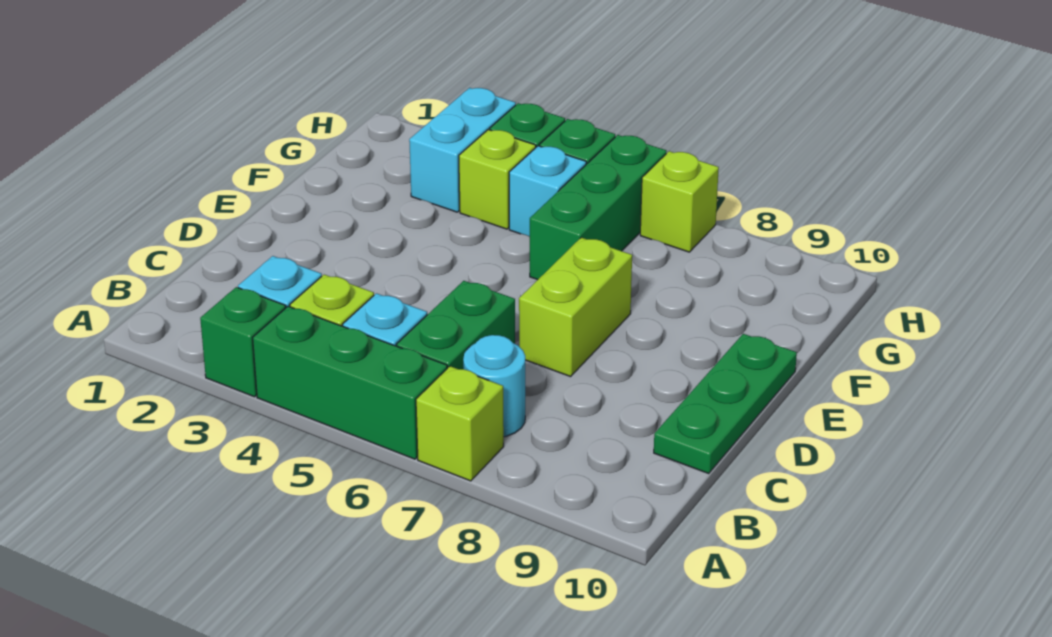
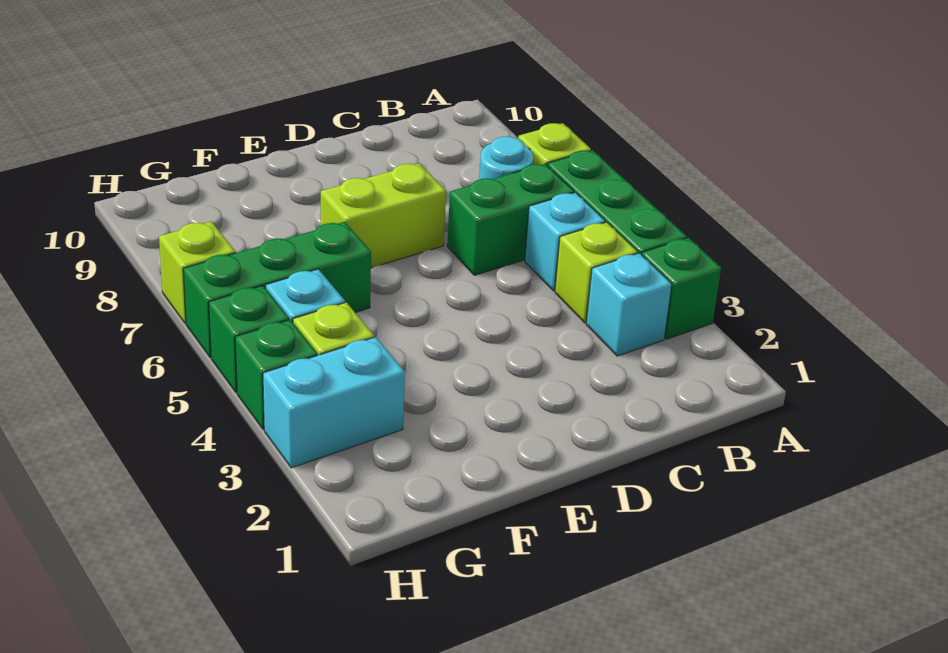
green plate C10:E10 level 1 -> none

